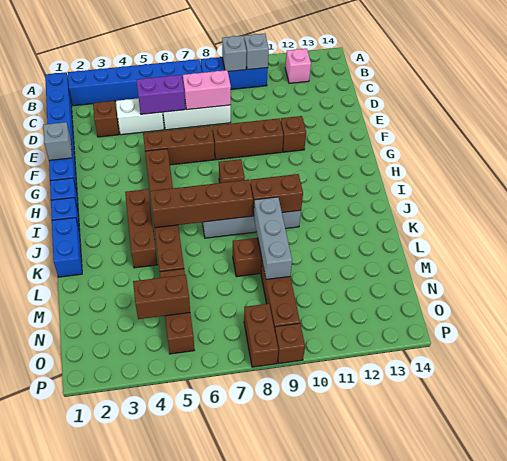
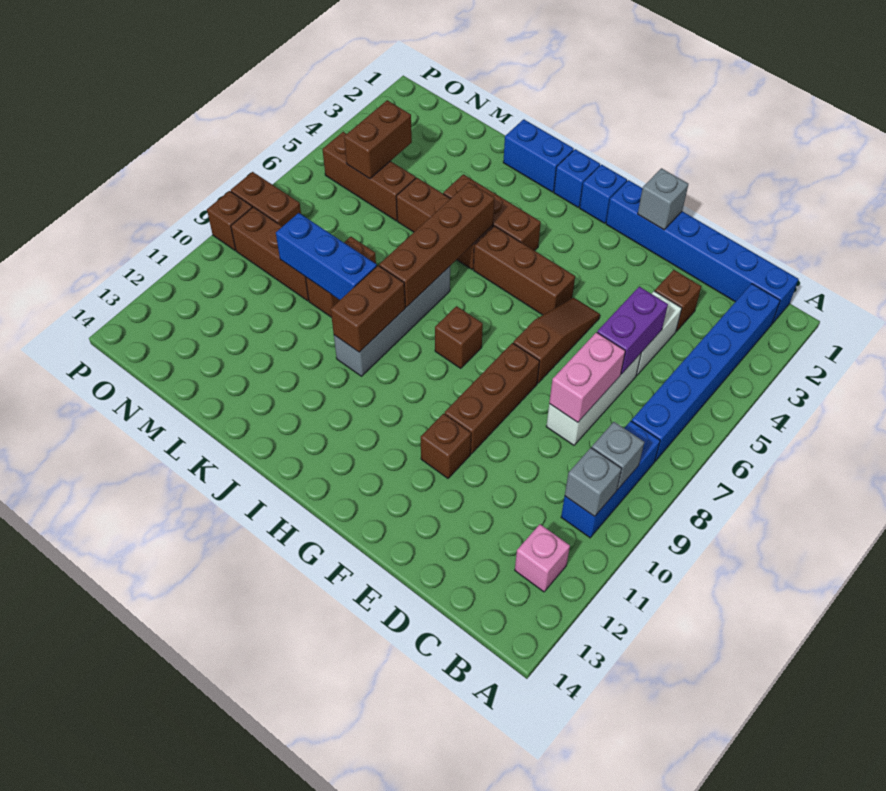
brown brick F5:F7 level 1 -> brown slope F5:F7 level 1 top 7
grey brick K9:M9 level 2 -> blue brick K9:M9 level 2

